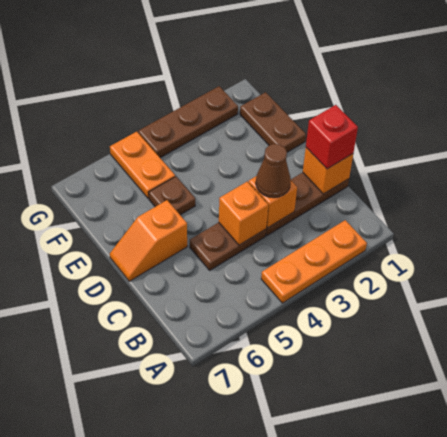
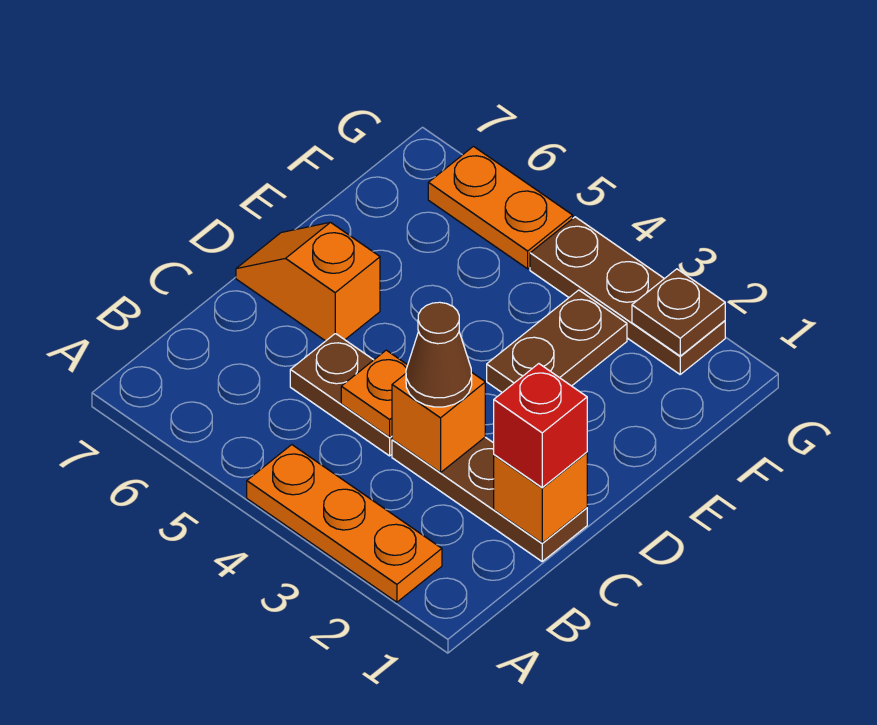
orange brick C4 level 2 -> orange plate C4 level 2
brown plate E1:F1 level 1 -> brown plate E3:F3 level 1
brown plate E5 level 1 -> brown plate G2 level 2
orange plate F5:G5 level 1 -> orange plate G5:G6 level 1

